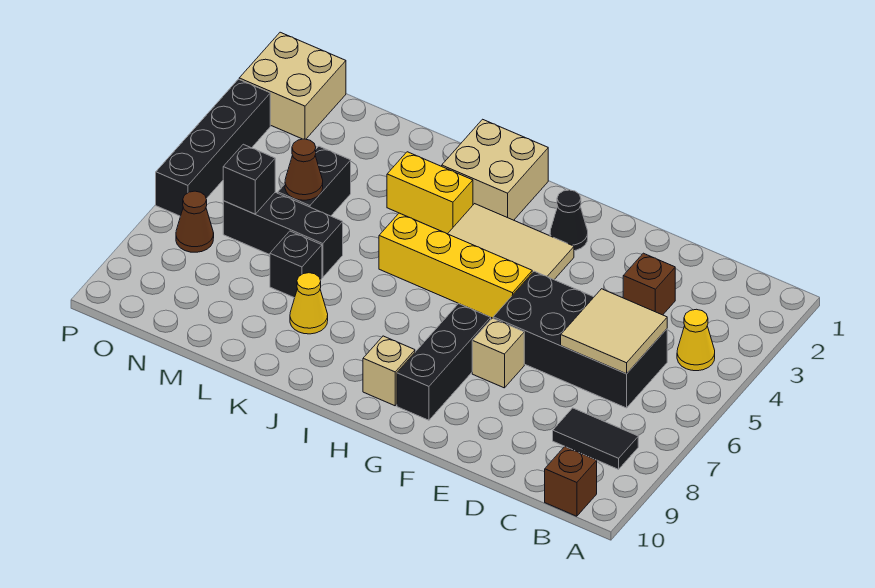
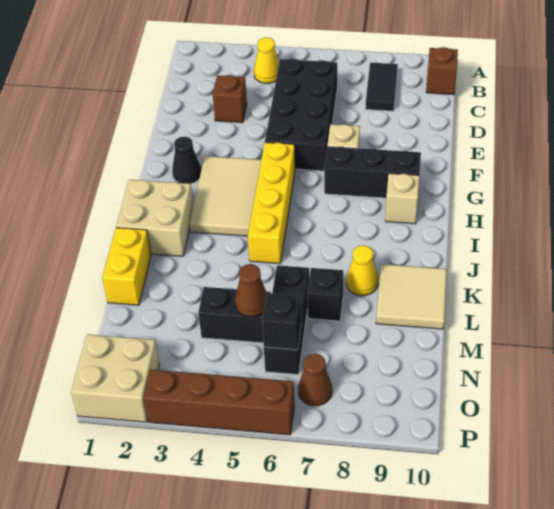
tan tile C5:D6 level 2 -> tan tile K9:L10 level 1
yellow brick J3:K3 level 1 -> yellow brick K1:L1 level 1
black brick P3:P6 level 1 -> brown brick P3:P6 level 1

